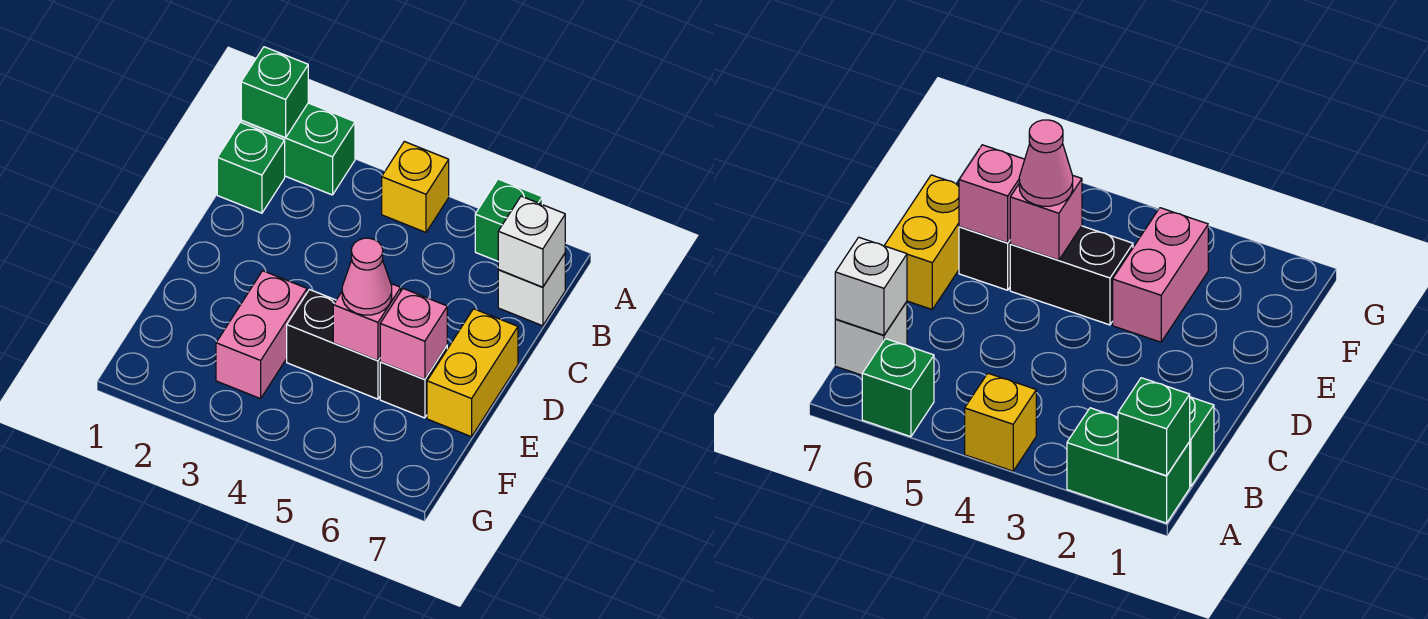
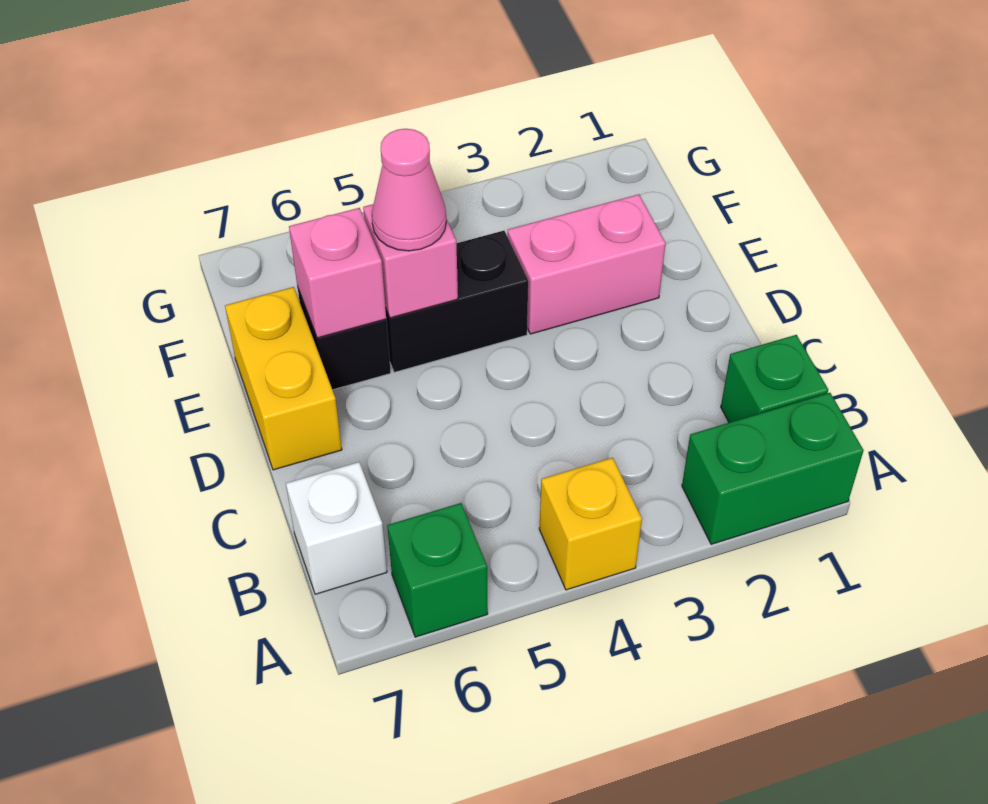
green brick A1 level 2 -> none
white brick B7 level 2 -> none
pink brick E3:F3 level 1 -> pink brick E2:E3 level 1

